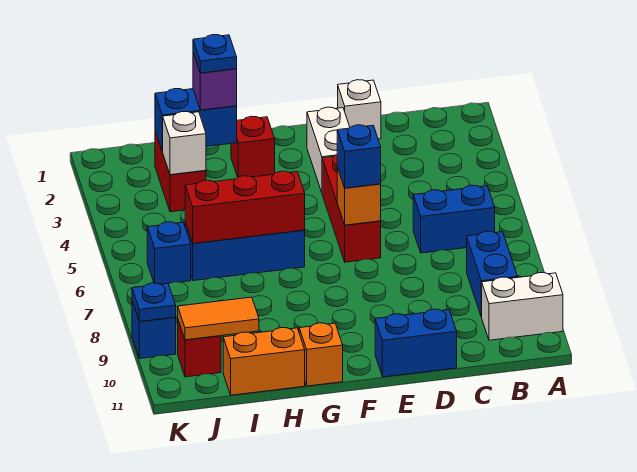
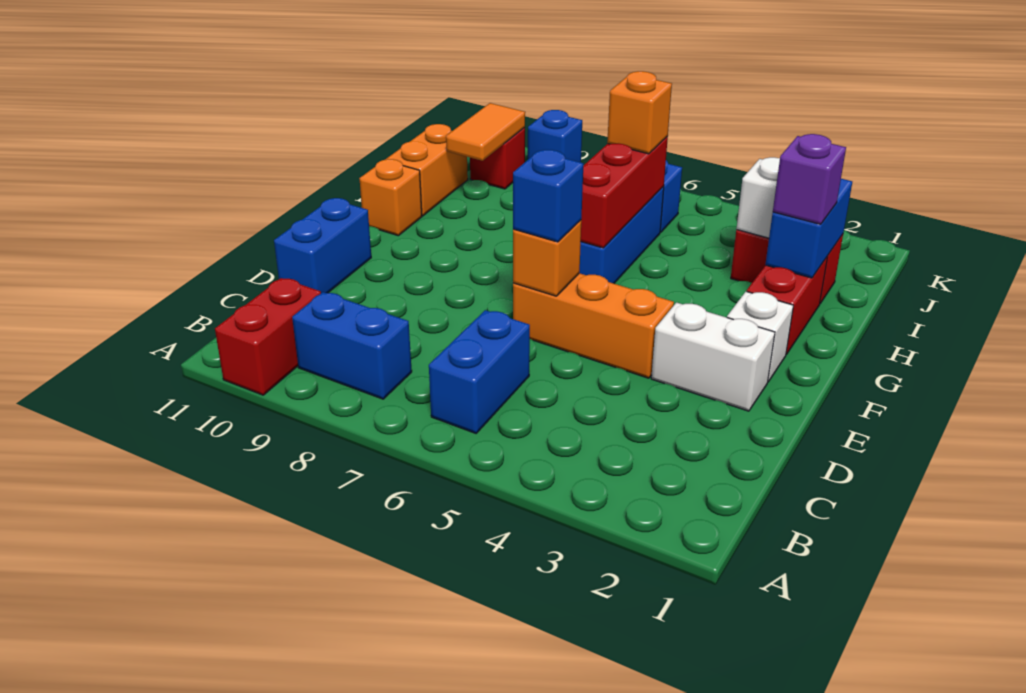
white brick A10:B10 level 1 -> red brick A10:B10 level 1
white brick D1 level 1 -> white brick F2 level 1
red brick E4:E6 level 1 -> orange brick E4:E6 level 1
red brick G2 level 1 -> red brick G2:H2 level 1
blue plate H2 level 4 -> none
none -> orange brick I6 level 3
blue plate K9 level 2 -> none

